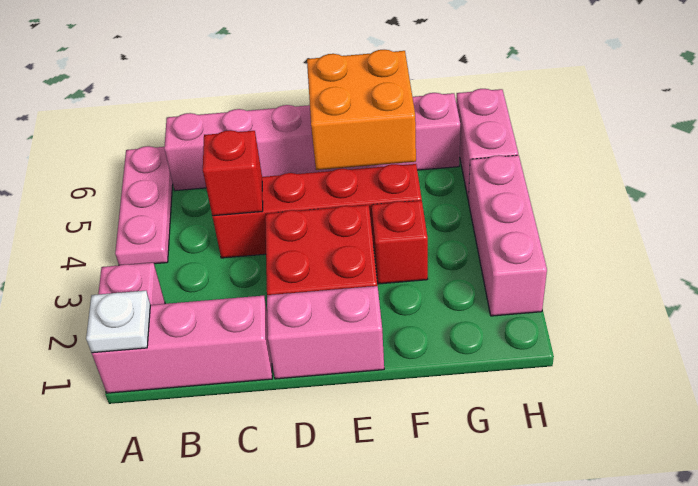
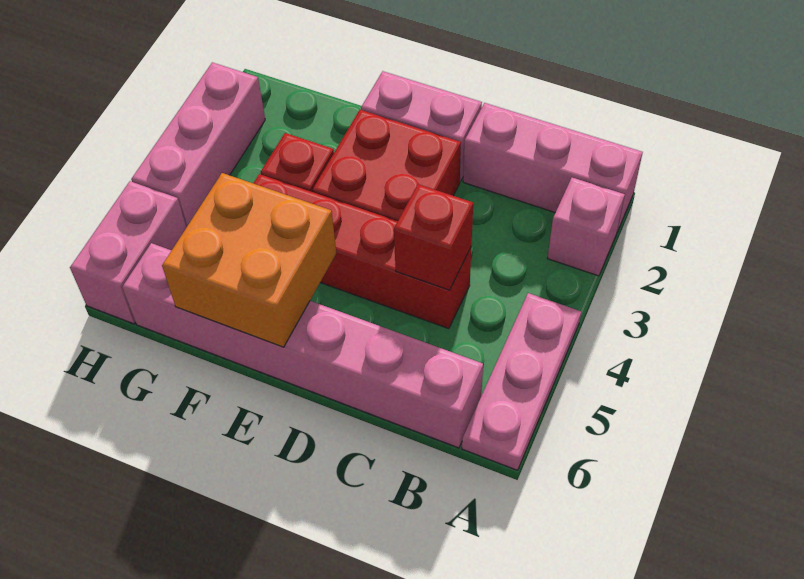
white plate A1 level 2 -> none

